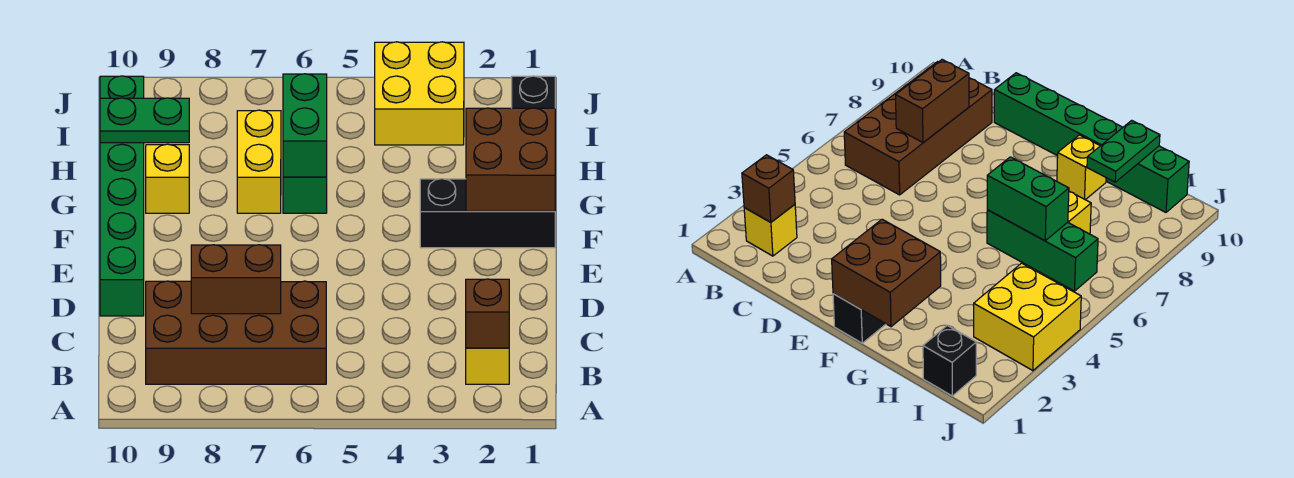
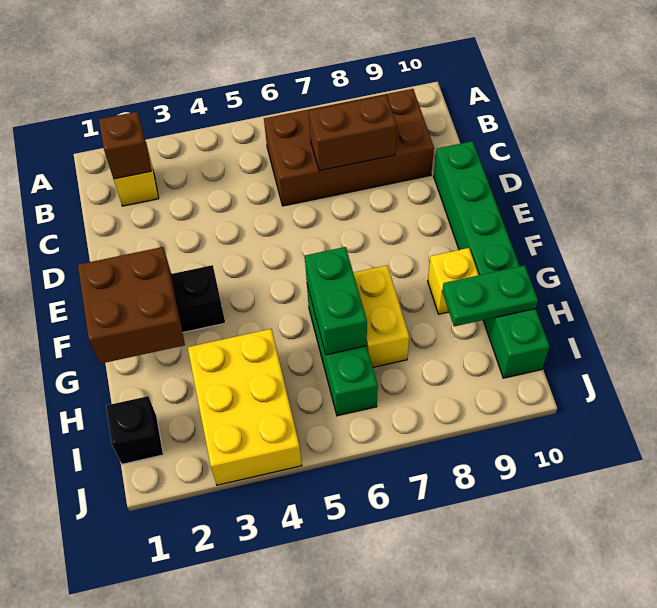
yellow brick I3:J4 level 1 -> yellow brick H3:J4 level 1

